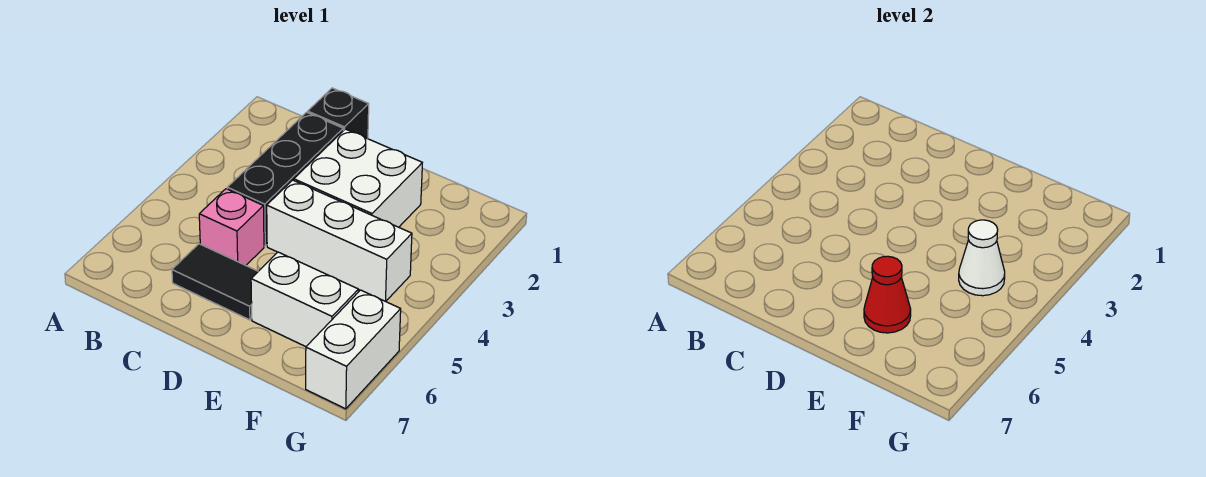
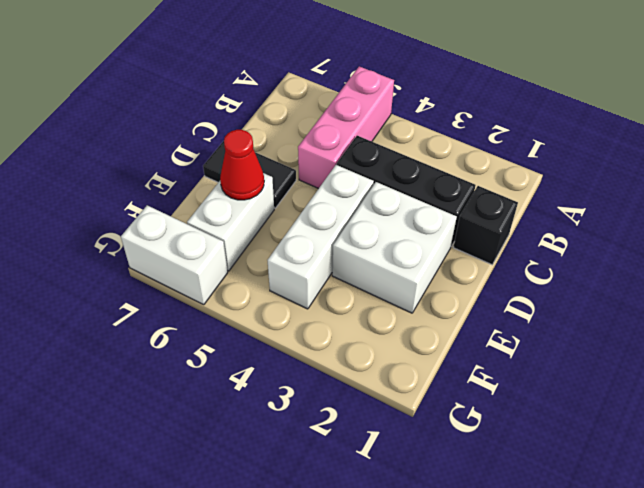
pink brick C5 level 1 -> pink brick A5:C5 level 1
black tile C6:D6 level 1 -> black tile D6:D7 level 1
white cone F4 level 2 -> none

